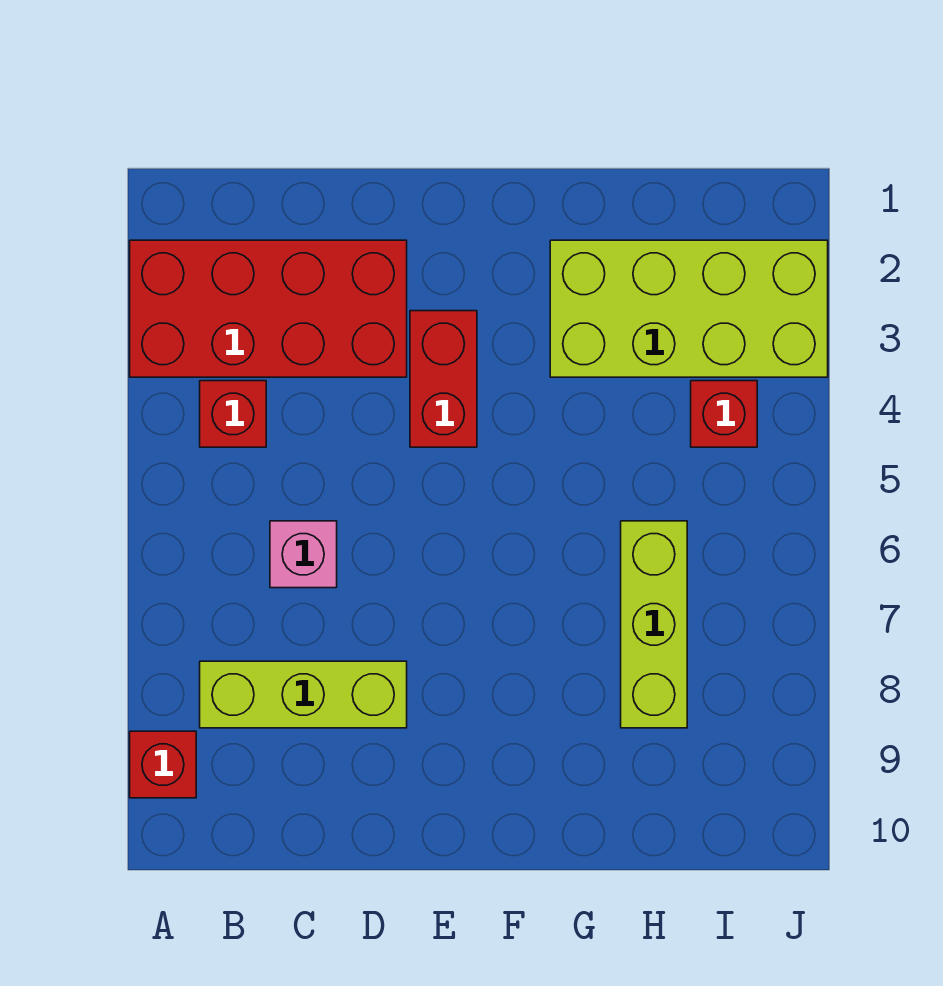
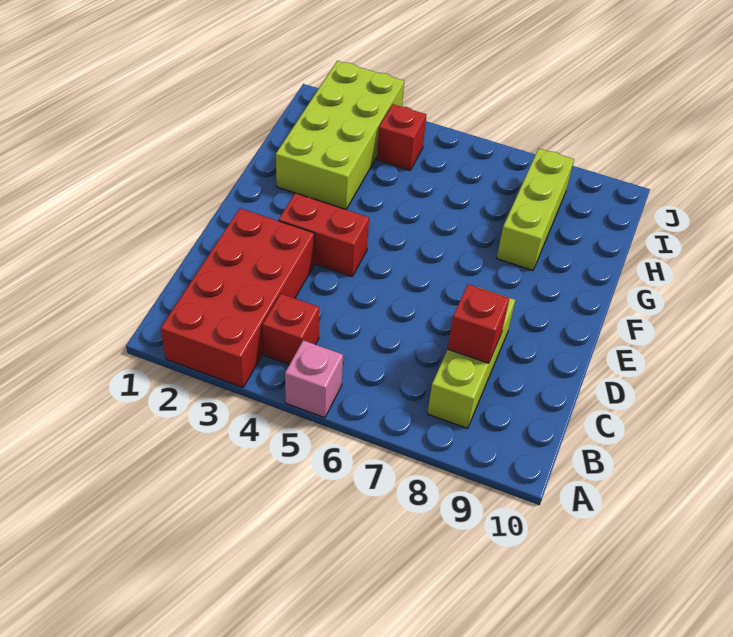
red brick A9 level 1 -> red brick C8 level 2
pink brick C6 level 1 -> pink brick A5 level 1
lime brick H6:H8 level 1 -> lime brick G8:I8 level 1

